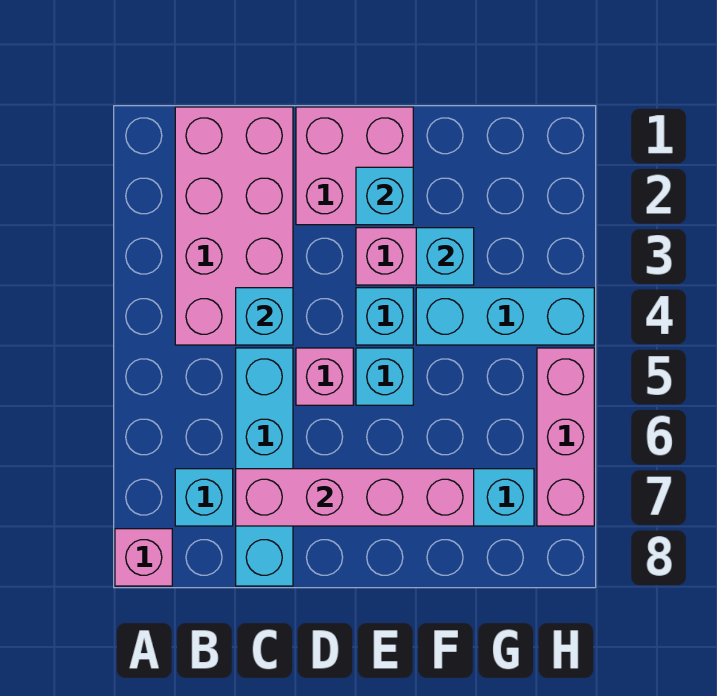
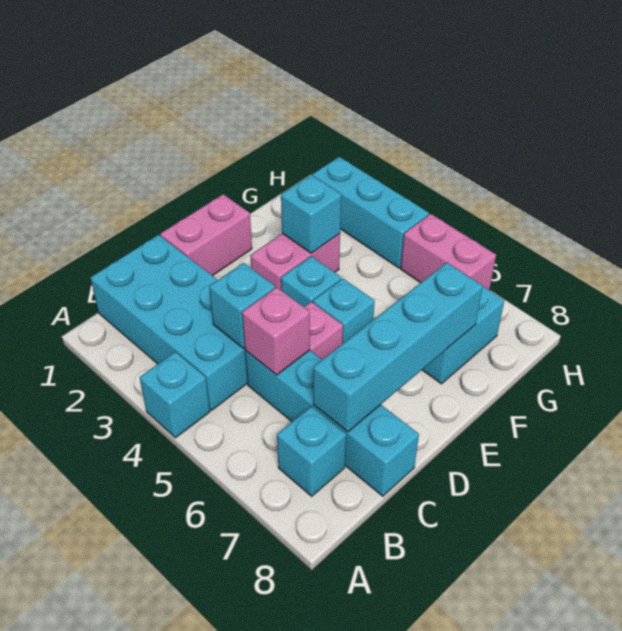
pink brick A8 level 1 -> pink brick C5 level 2
pink brick B1:C4 level 1 -> cyan brick B1:C4 level 1
pink brick C7:F7 level 2 -> cyan brick C7:F7 level 2
pink brick D1:E2 level 1 -> pink brick D1:E1 level 1
cyan brick E2 level 2 -> cyan brick A4 level 1
cyan brick F4:H4 level 1 -> cyan brick H2:H4 level 1
pink brick H5:H7 level 1 -> pink brick H5:H6 level 1

